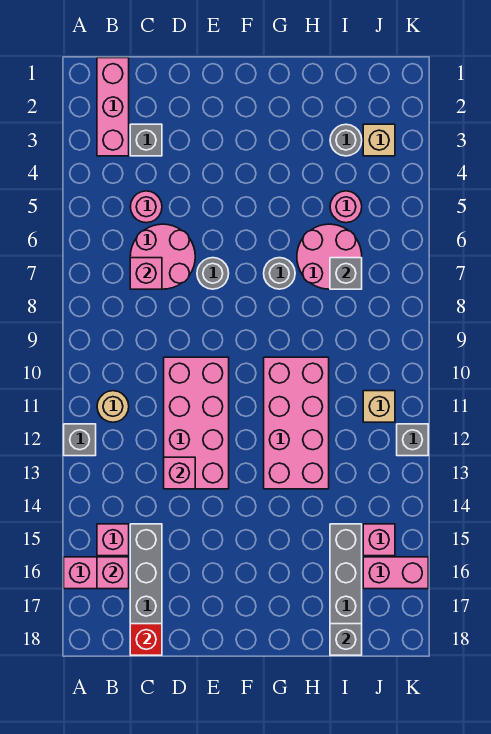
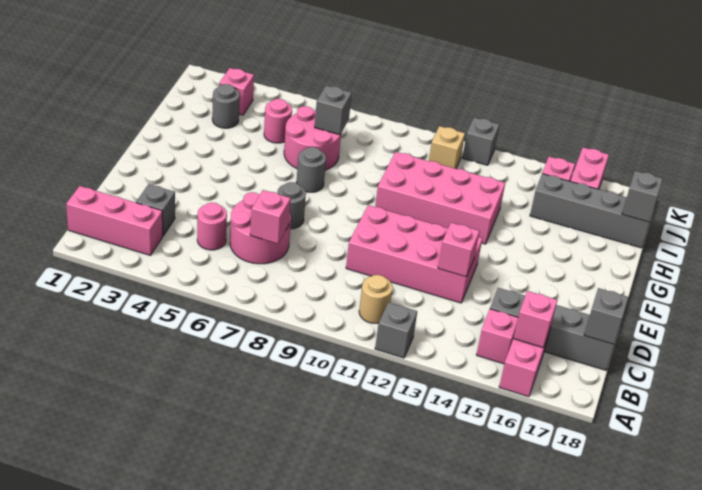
red brick C18 level 2 -> grey brick C18 level 2
tan brick J3 level 1 -> pink brick J3 level 1

